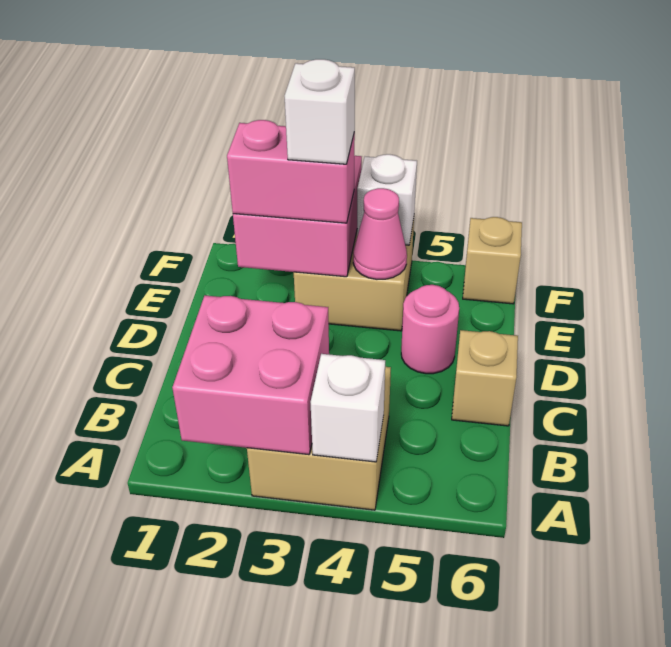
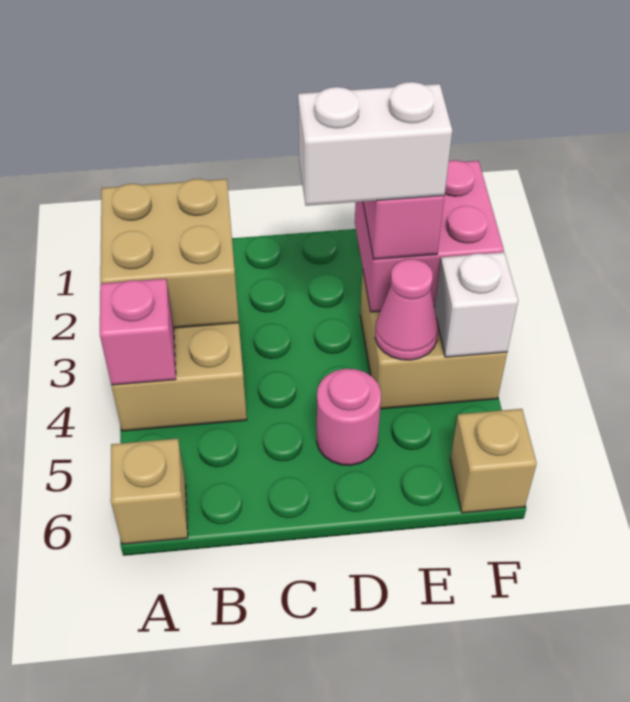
pink brick A2:B3 level 2 -> tan brick A2:B3 level 2
white brick A4 level 2 -> pink brick A4 level 2
tan brick C6 level 1 -> tan brick A6 level 1
white brick E3 level 4 -> white brick D3:E3 level 4

